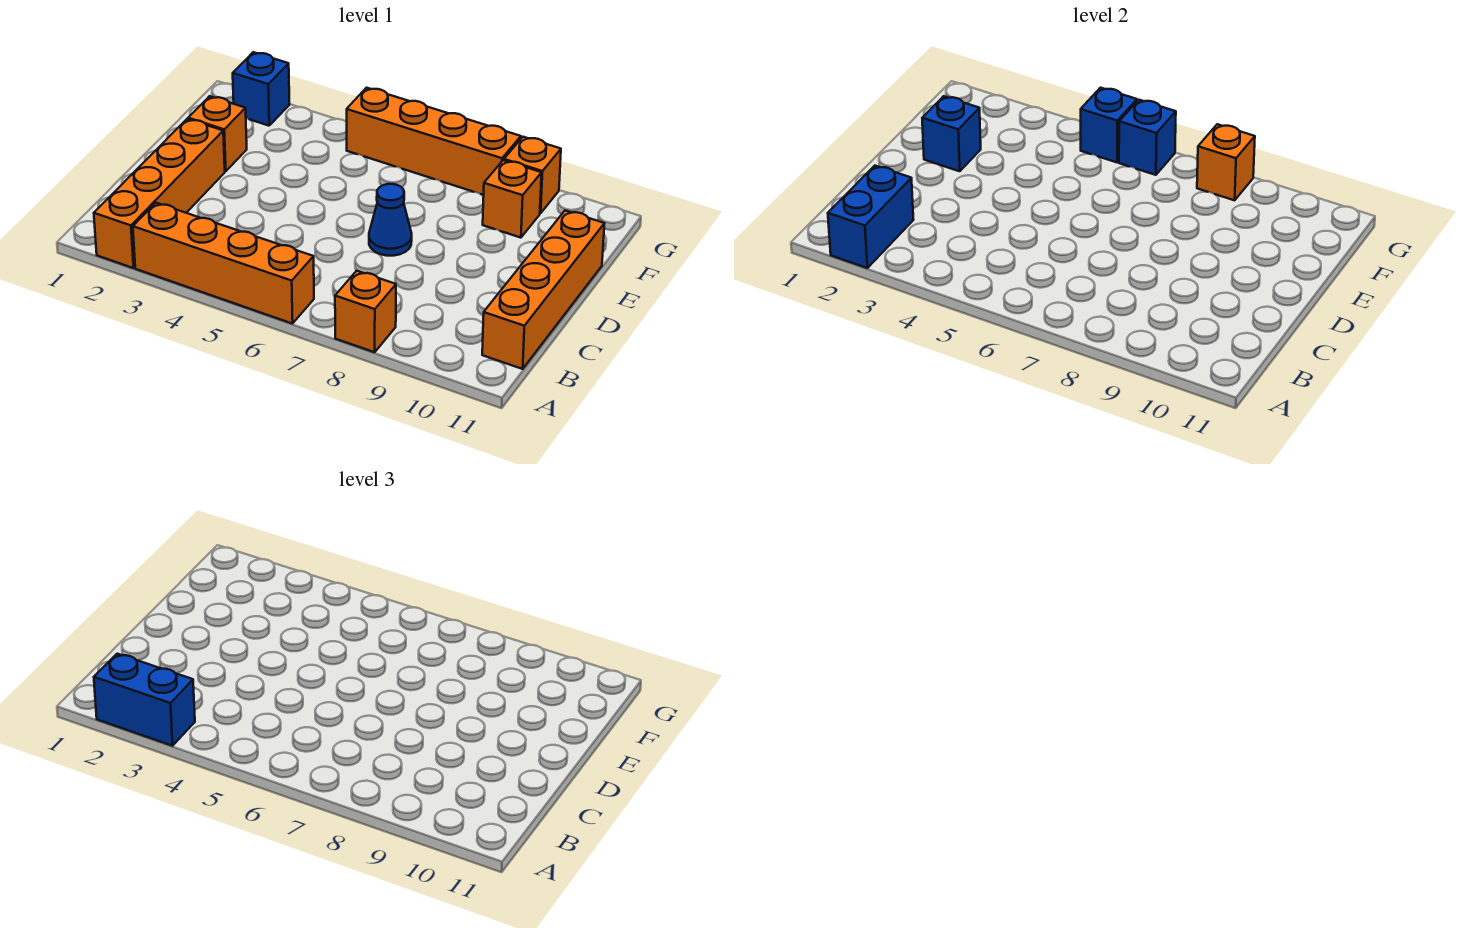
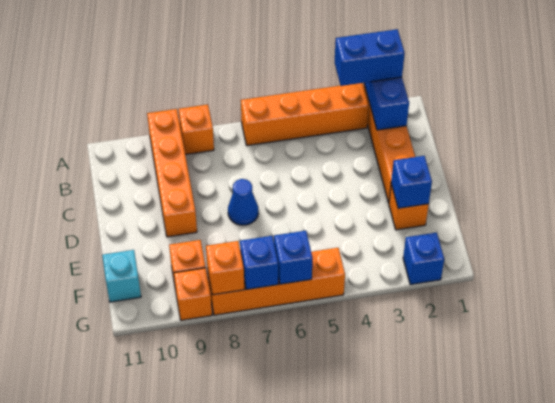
orange brick B11:E11 level 1 -> orange brick A9:D9 level 1
none -> cyan brick F11 level 1
blue brick G5 level 2 -> blue brick G7 level 2

